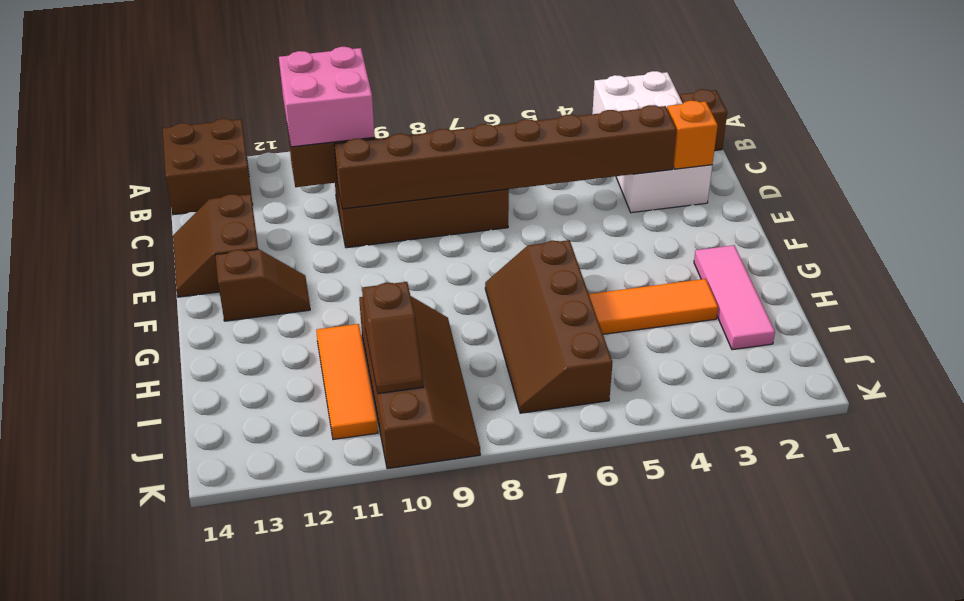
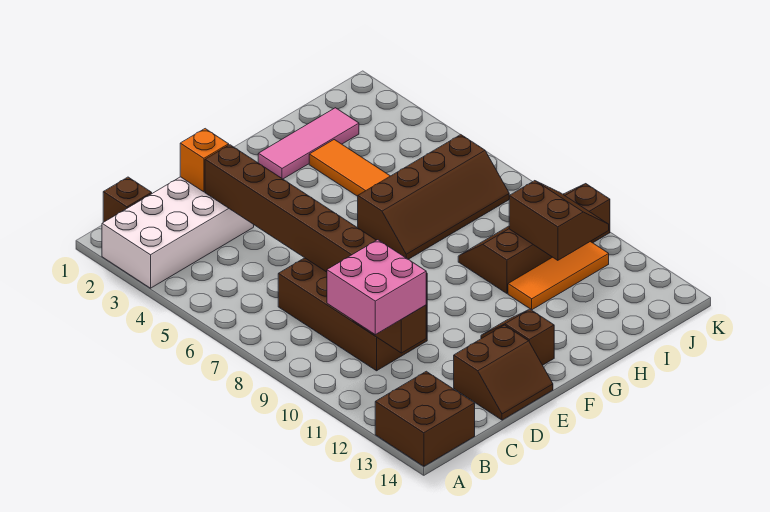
brown slope I10:J10 level 2 top I -> brown slope I10:J11 level 2 top I

